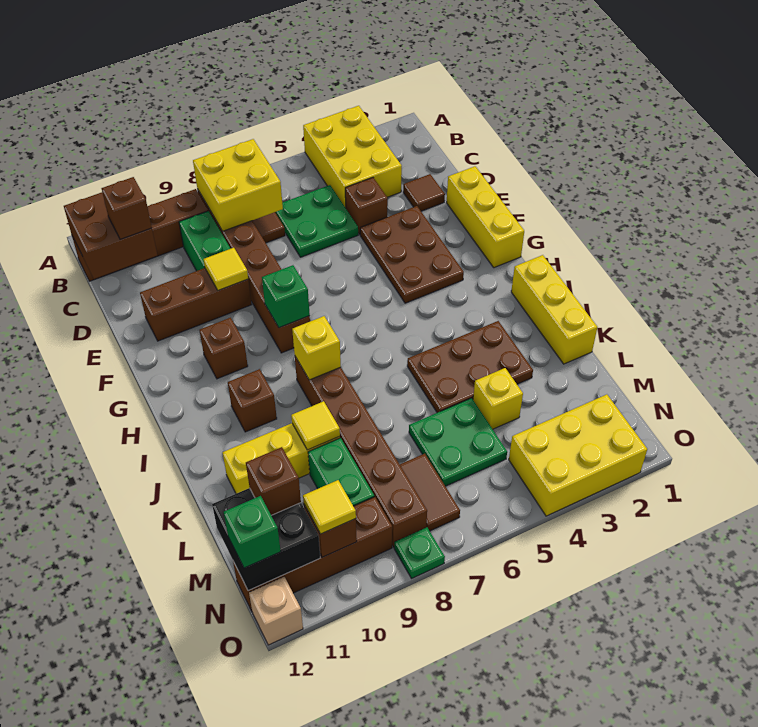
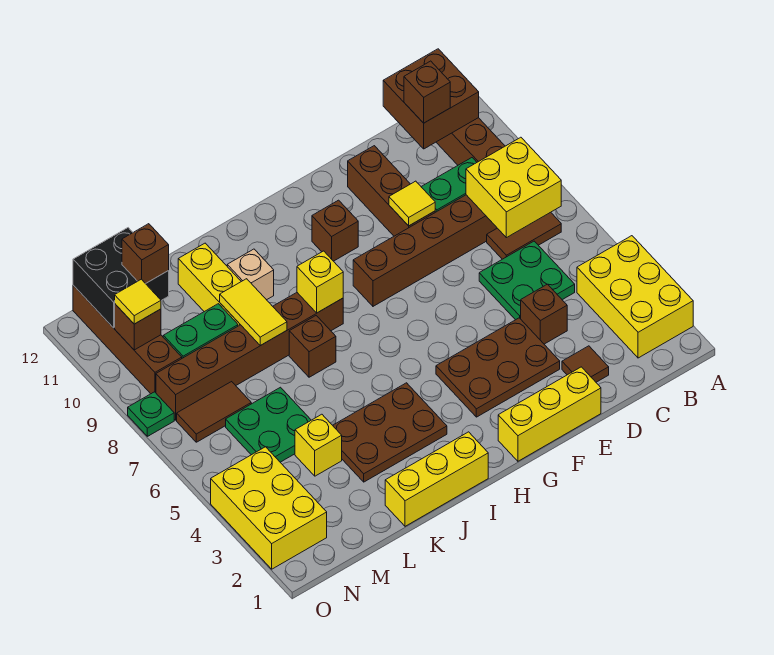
yellow brick A3:C4 level 1 -> yellow brick A2:B4 level 1
green brick G8 level 2 -> none
brown brick I10 level 1 -> brown brick J7 level 1
brown plate J3:K5 level 1 -> brown plate I3:K4 level 1
yellow tile K9 level 2 -> yellow tile K8:K9 level 2
green brick N12 level 3 -> none
tan brick O12 level 1 -> tan brick J10 level 1

